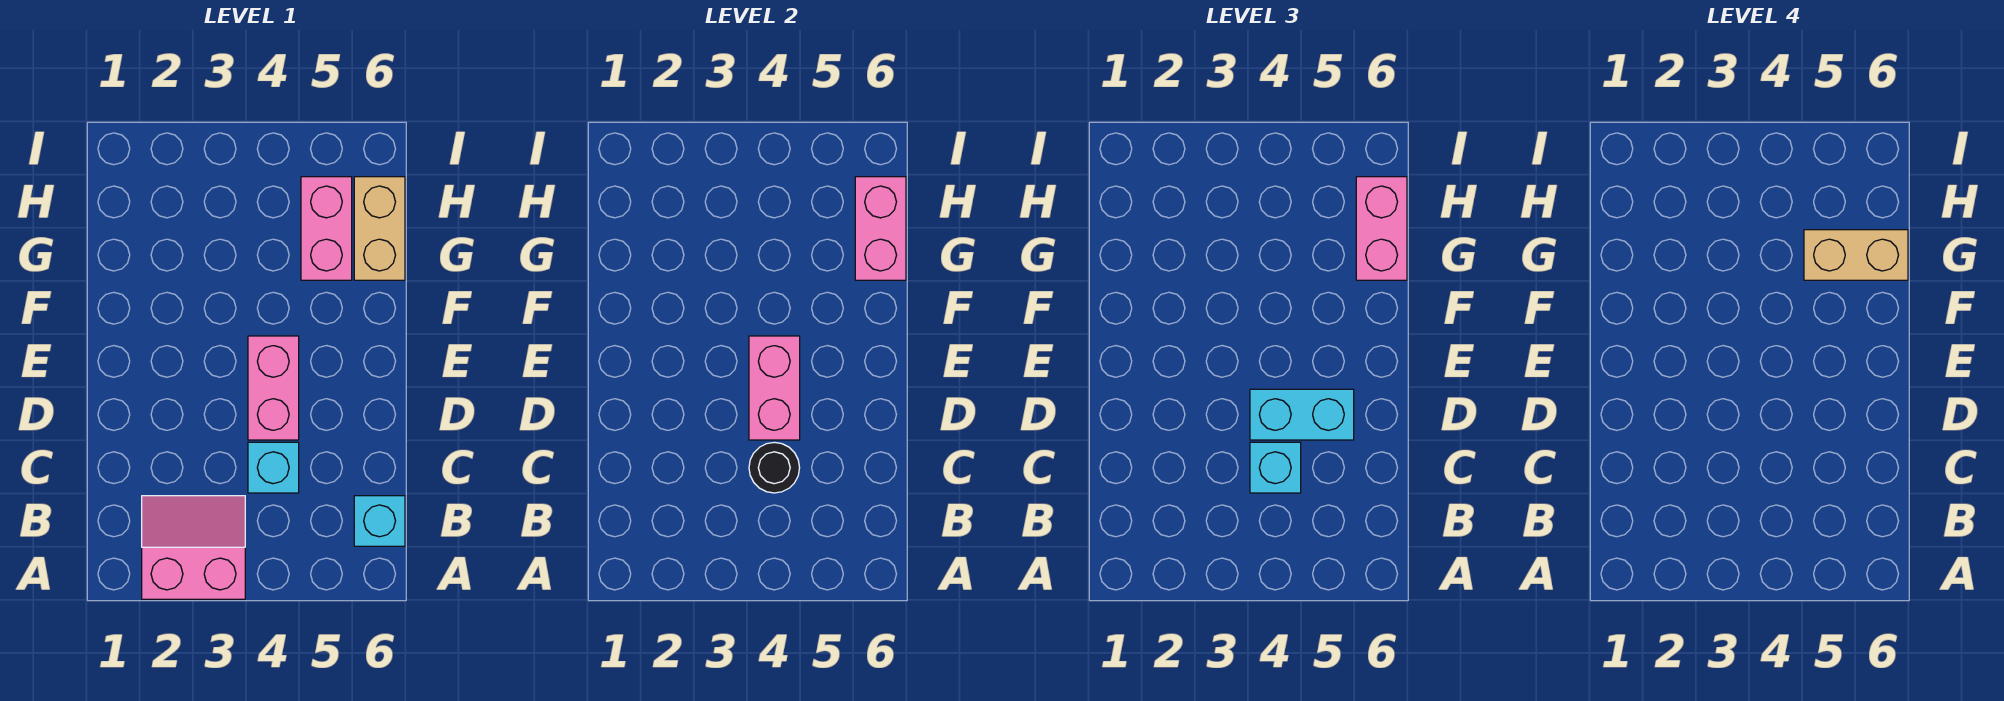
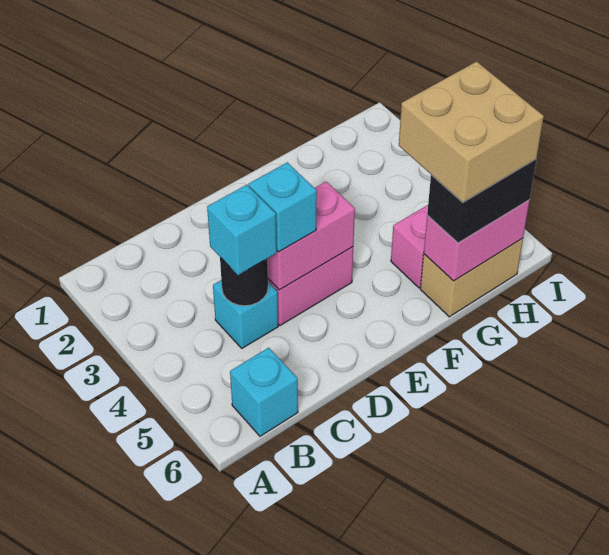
pink slope A2:B3 level 1 top A -> none
cyan brick D4:D5 level 3 -> cyan brick D4 level 3
tan brick G5:G6 level 4 -> tan brick G5:H6 level 4
pink brick G6:H6 level 3 -> black brick G6:H6 level 3

